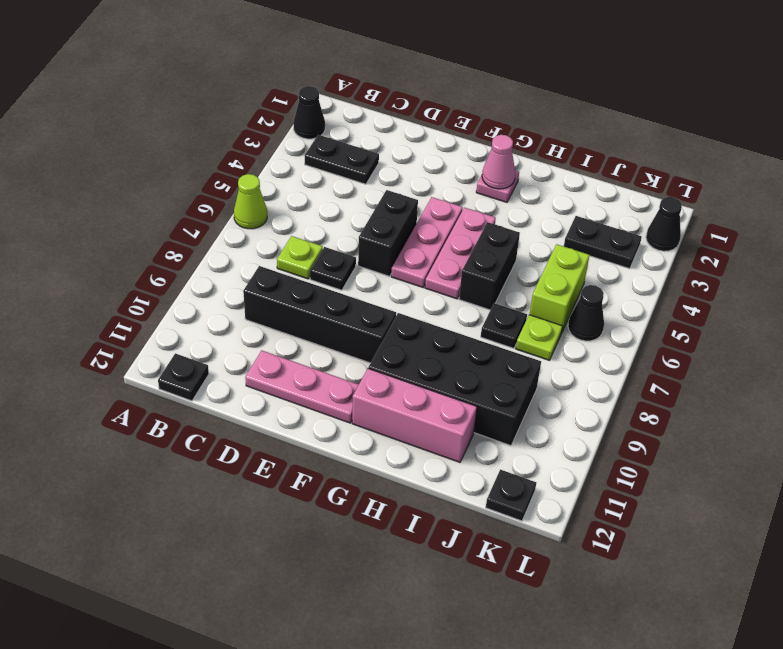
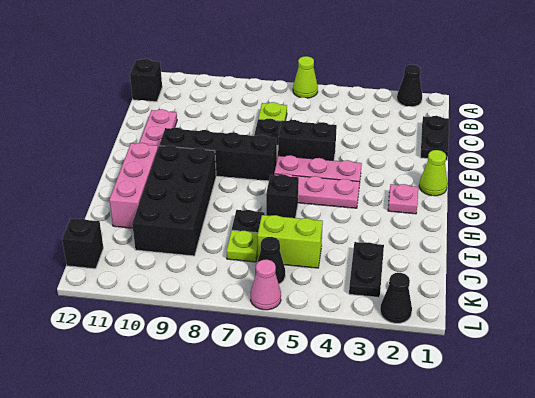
black plate B3:C3 level 1 -> black plate C1:D1 level 1
black plate B12 level 1 -> black brick B12 level 1
black brick C9:F9 level 1 -> black brick F7:F10 level 1
none -> lime cone F1 level 1
pink cone G2 level 2 -> pink cone L6 level 1
black brick H5:H6 level 1 -> black brick H6 level 1
black plate K12 level 1 -> black brick K12 level 1

